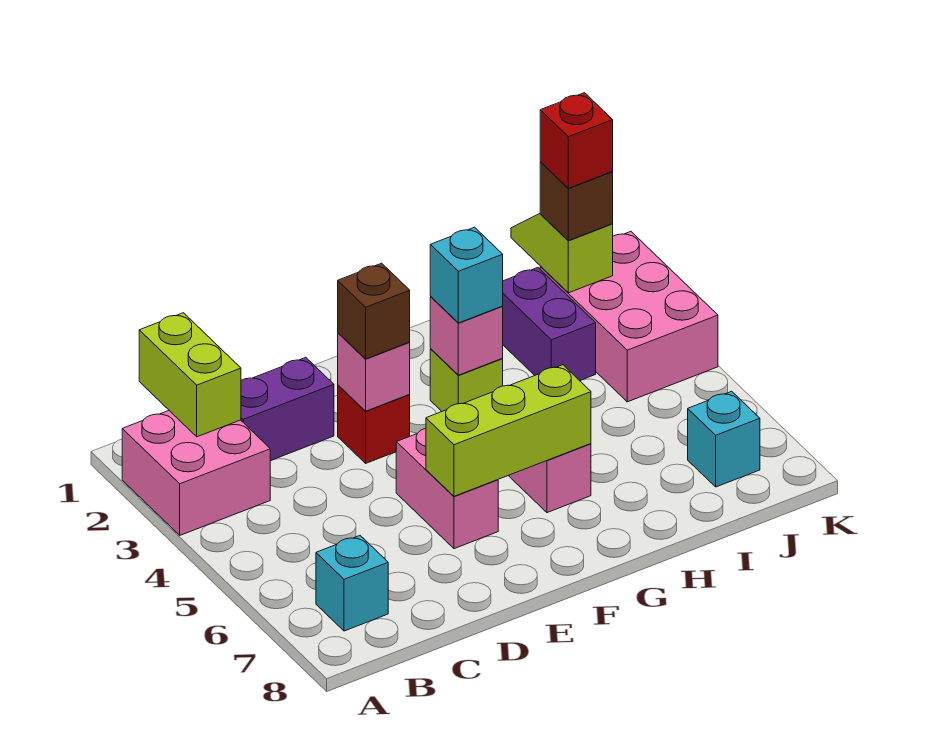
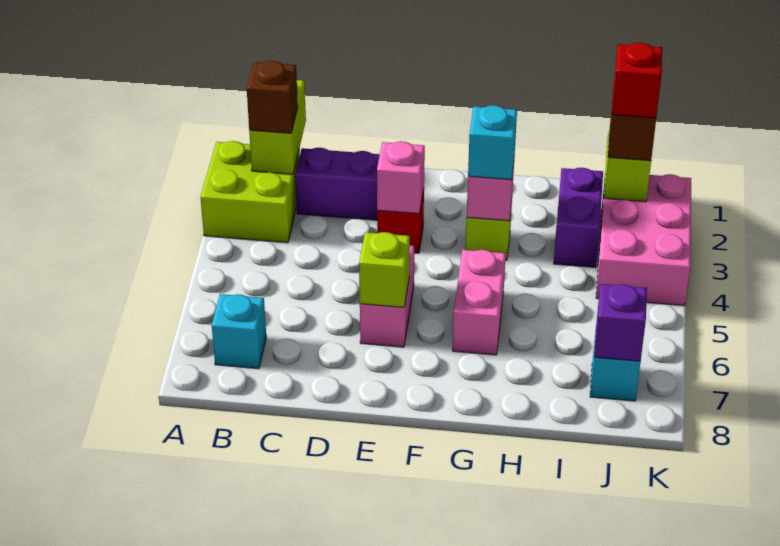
pink brick A2:B3 level 1 -> lime brick A2:B3 level 1
brown brick E3 level 3 -> brown brick B2 level 3
lime brick E6:G6 level 2 -> lime brick E6 level 2
none -> purple brick J7 level 2

